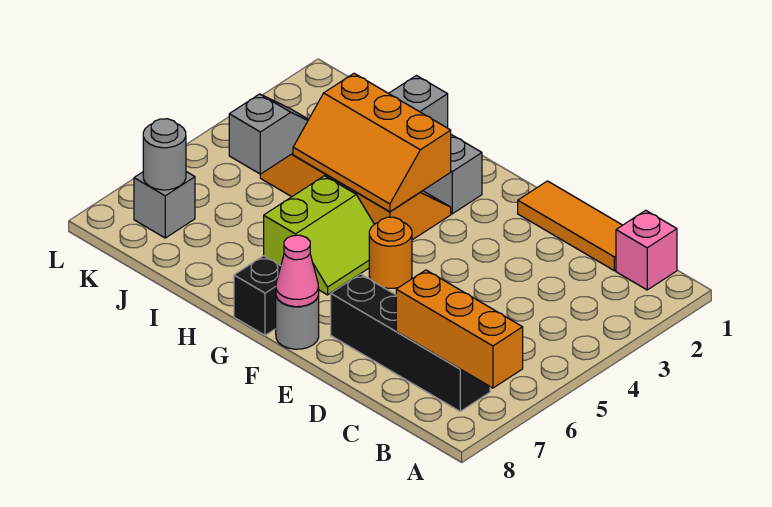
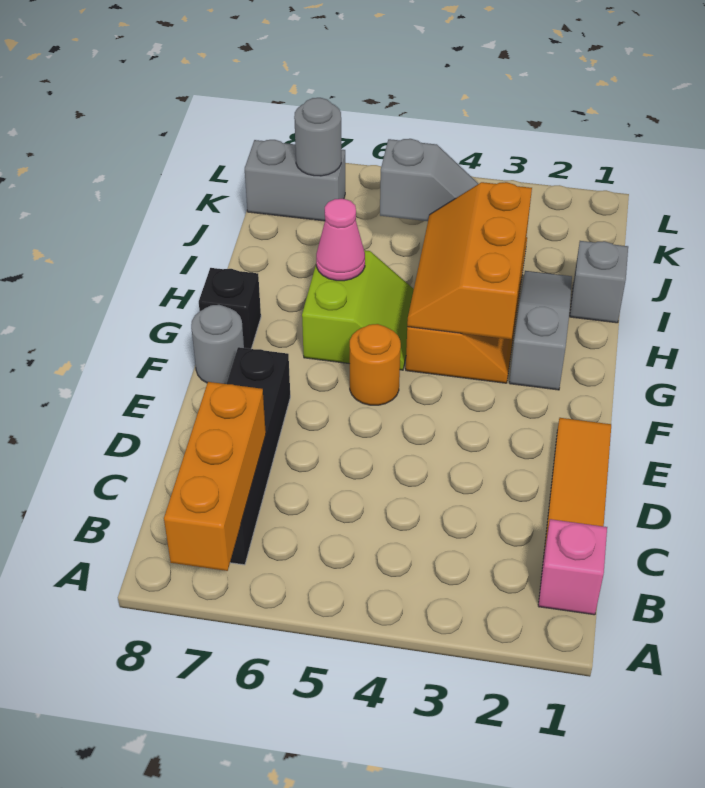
pink cone F8 level 2 -> pink cone H6 level 2
lime slope G5:H6 level 1 top H -> lime slope G5:H6 level 1 top 6
grey brick K7 level 1 -> grey brick K7:K8 level 1

